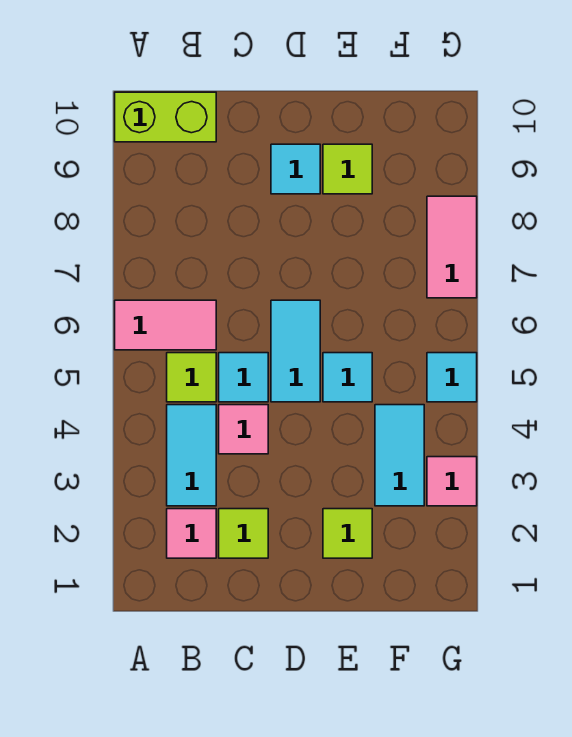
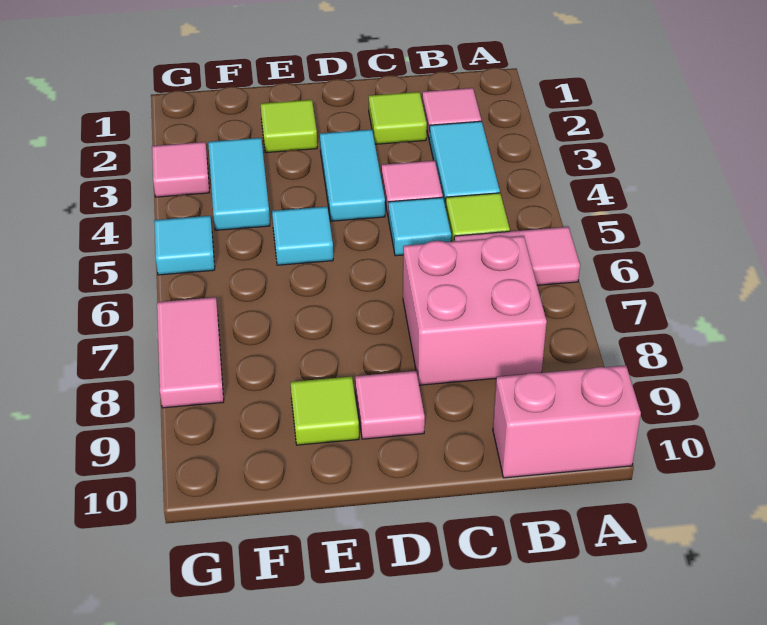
lime brick A10:B10 level 1 -> pink brick A10:B10 level 1
none -> pink brick B7:C8 level 1
cyan tile D5:D6 level 1 -> cyan tile D3:D4 level 1
cyan tile D9 level 1 -> pink tile D9 level 1

